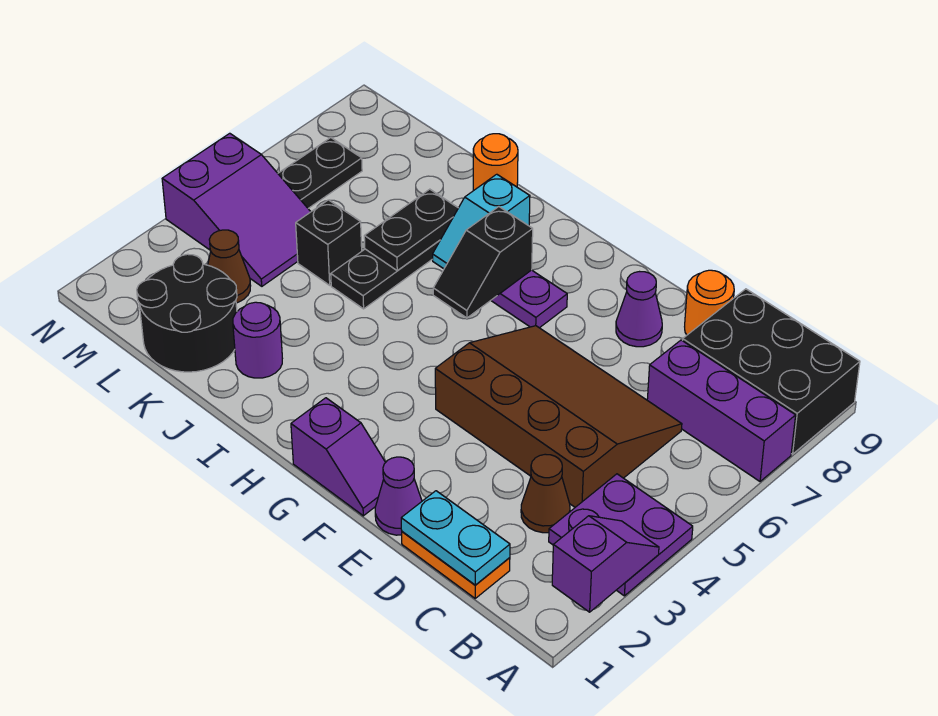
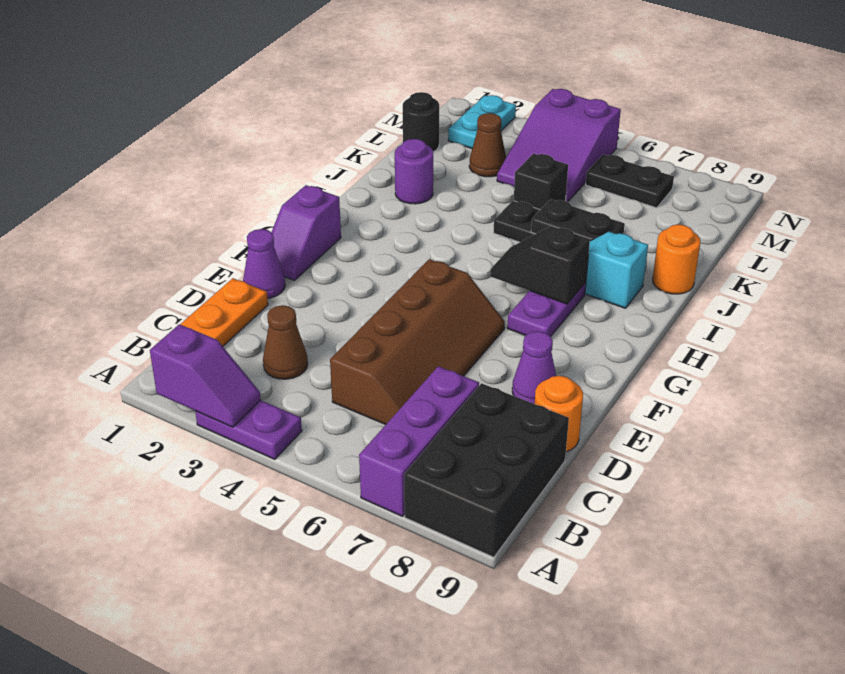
purple plate A3:B4 level 1 -> purple plate A3:A4 level 1
cyan plate C1:D1 level 2 -> cyan plate M2:N2 level 1
brown slope C4:F6 level 1 top 4 -> brown slope C5:F6 level 1 top 5
black round brick K1:L2 level 1 -> black round brick L1 level 1

